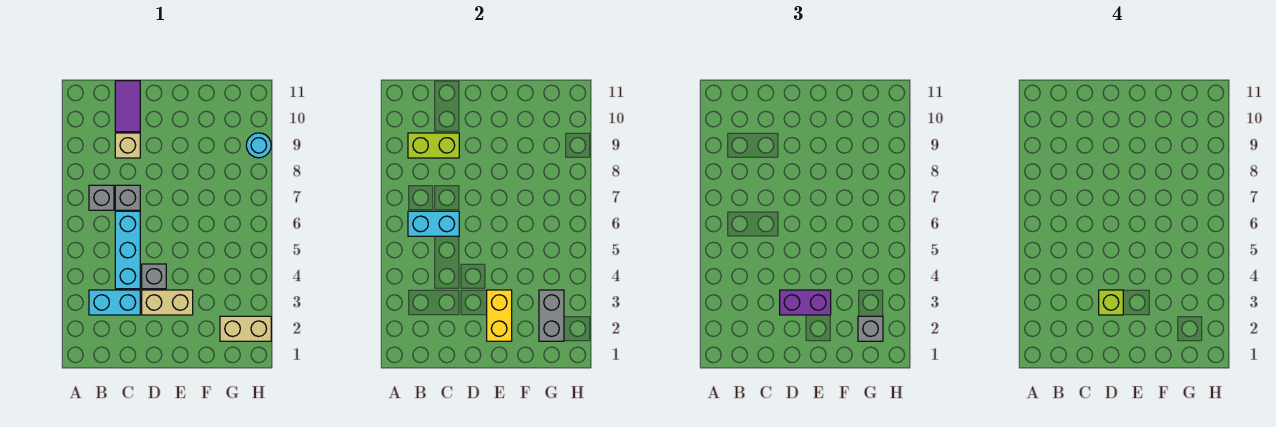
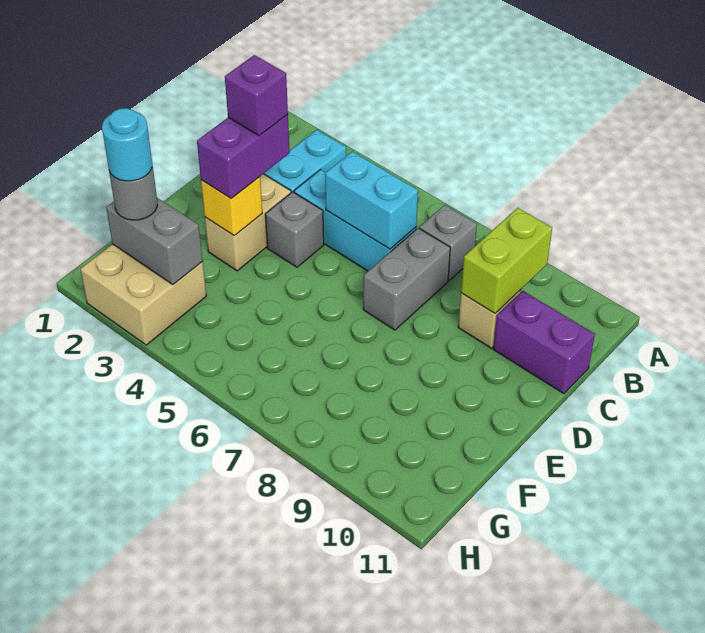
cyan brick B6:C6 level 2 -> cyan brick C5:C6 level 2
grey brick C7 level 1 -> grey brick C7:D7 level 1
purple tile C10:C11 level 1 -> purple brick C10:C11 level 1
lime brick D3 level 4 -> purple brick D3 level 4
yellow brick E2:E3 level 2 -> yellow brick E3 level 2
tan brick G2:H2 level 1 -> tan brick G2:H3 level 1
grey brick G2 level 3 -> grey round brick G2 level 3
cyan round brick H9 level 1 -> cyan round brick G2 level 4

